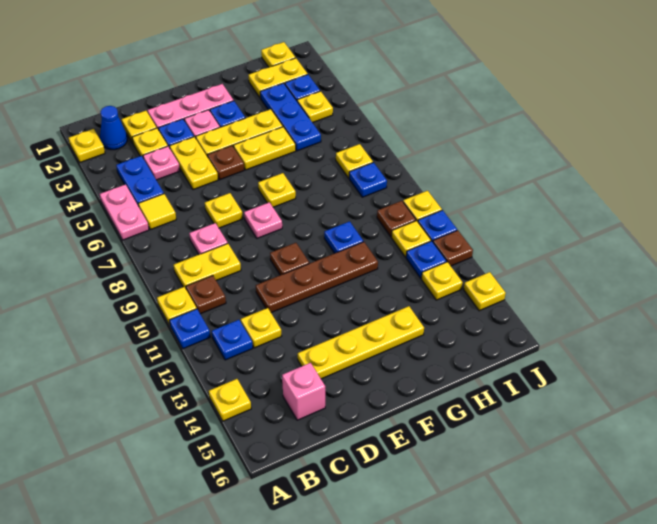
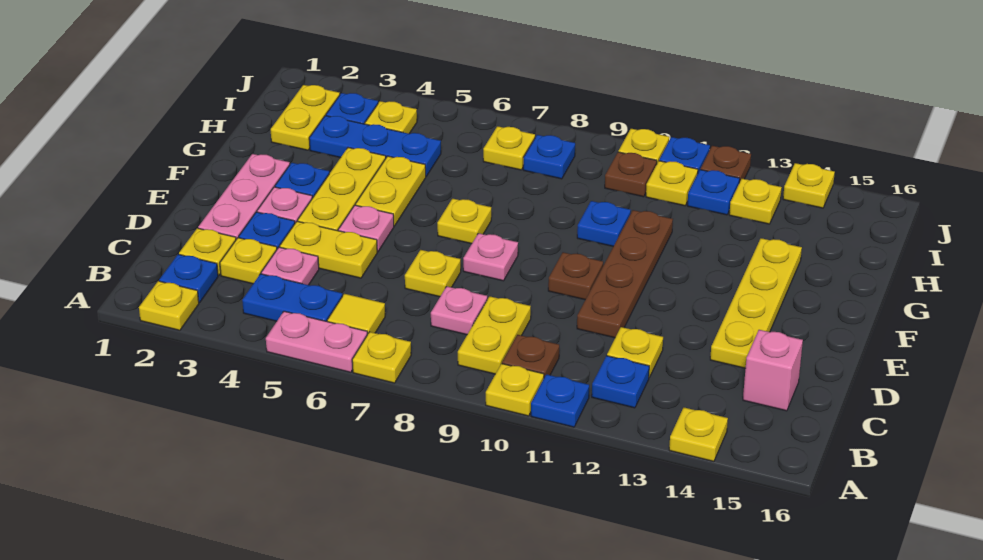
blue cone B2 level 1 -> blue plate B2 level 1
brown plate E5 level 1 -> pink plate E5 level 1
yellow plate I1 level 1 -> yellow plate A7 level 1

